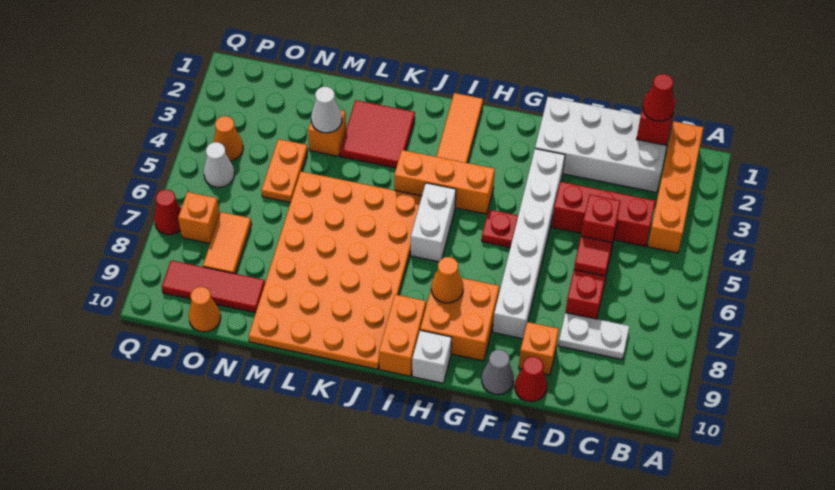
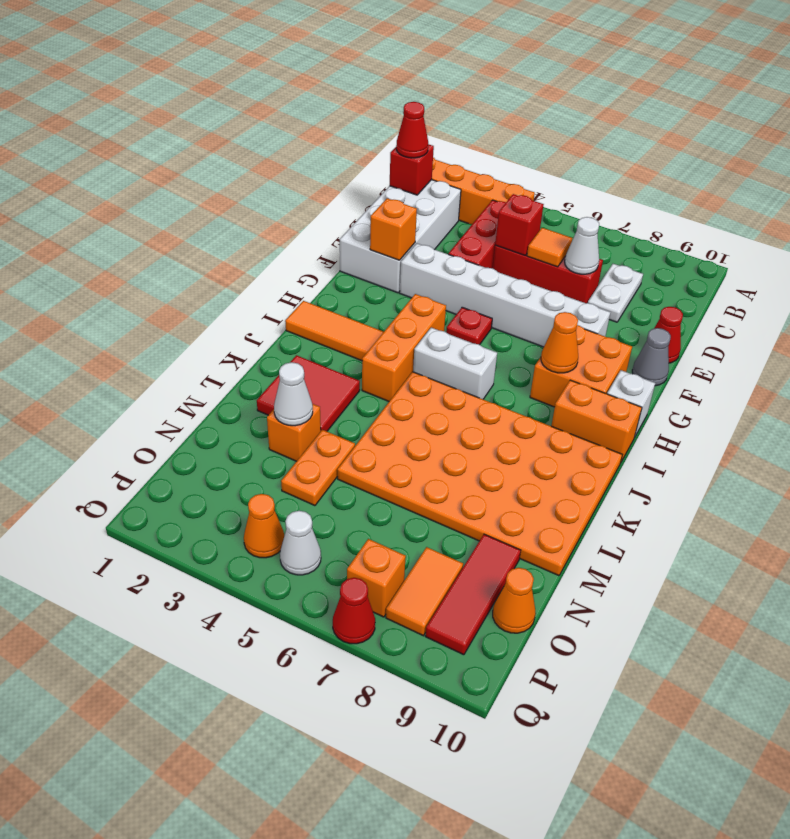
red tile D6 level 2 -> orange tile D6 level 2
none -> white cone D7 level 2
orange brick E9 level 1 -> orange brick F2 level 2
orange plate N4:N5 level 1 -> orange plate M4:N4 level 1
orange tile O7:O8 level 1 -> orange tile O8:P8 level 1

